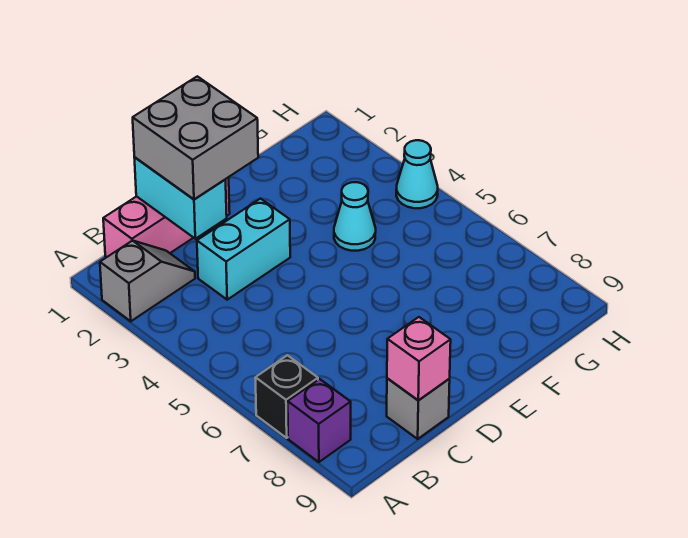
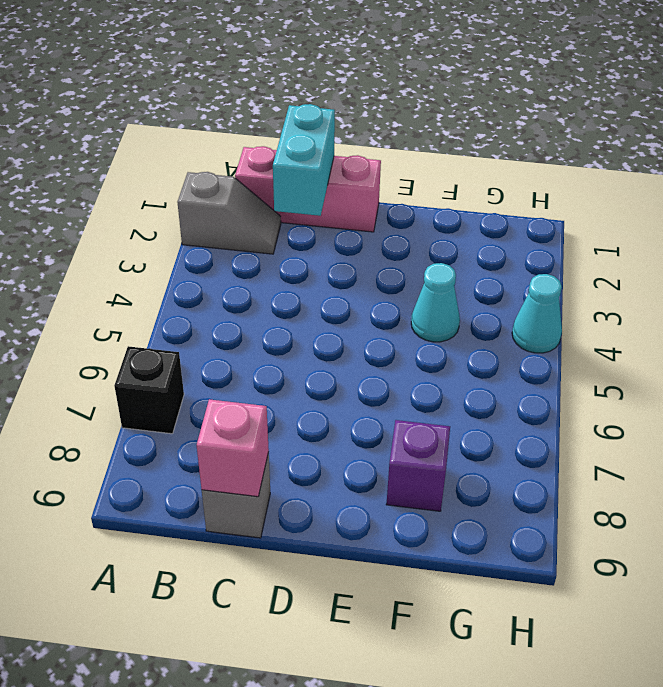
purple brick A8 level 1 -> purple brick F8 level 1
grey brick C1:D2 level 3 -> none
cyan brick C3:D3 level 1 -> none

